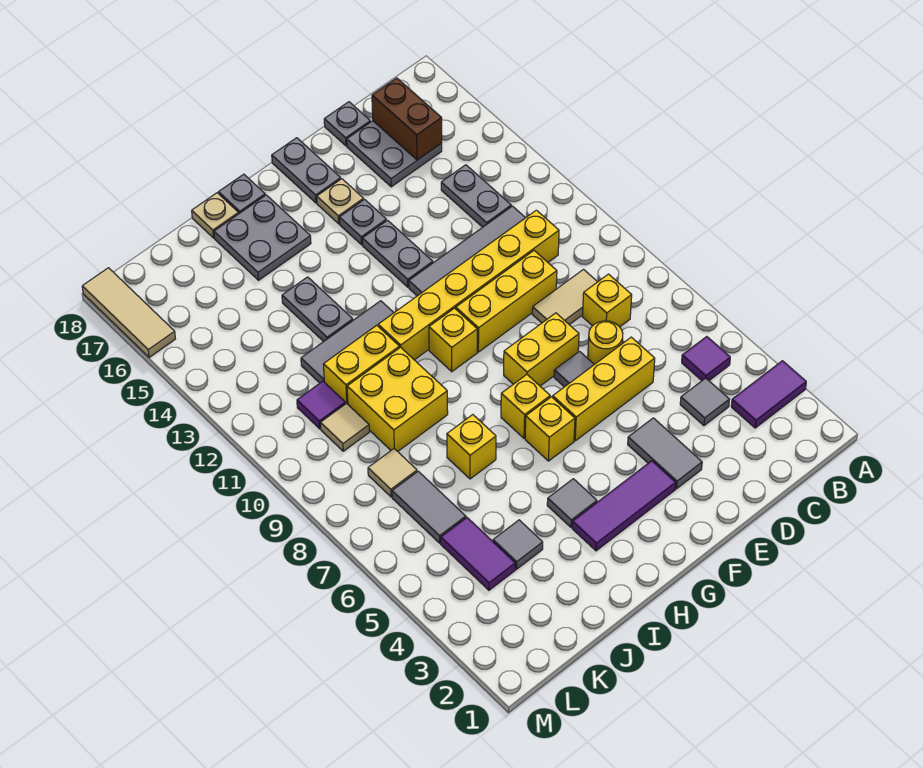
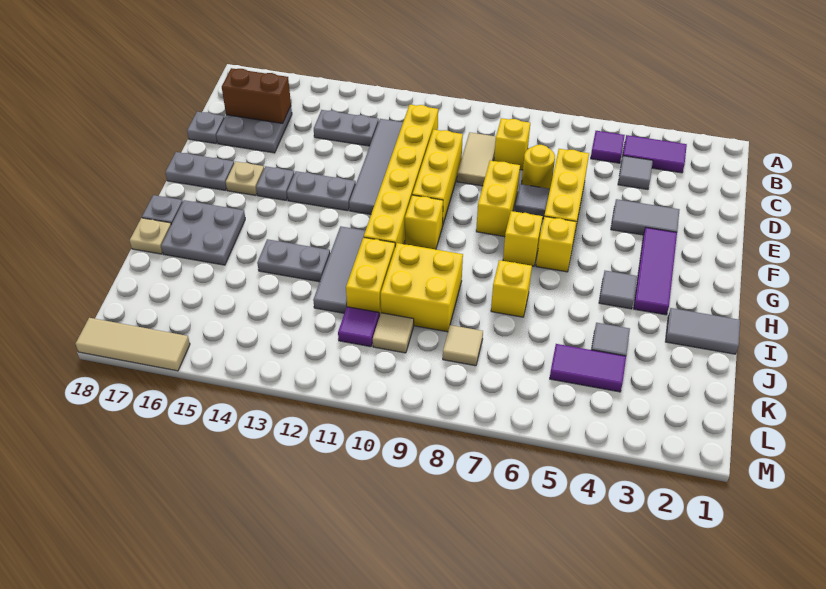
purple tile A3:B3 level 1 -> purple tile B3:B4 level 1
grey tile K6:K7 level 1 -> grey tile I1:I2 level 1

